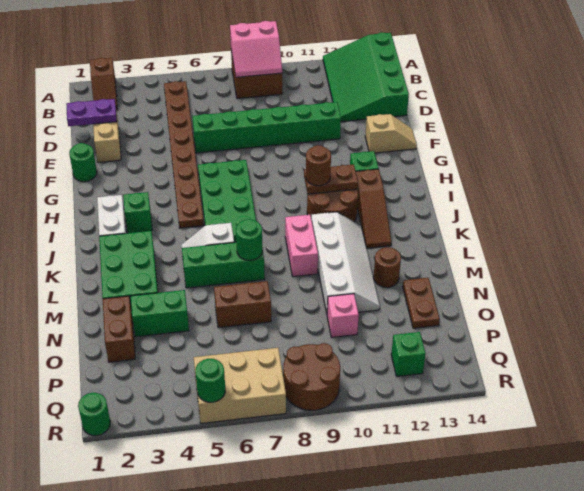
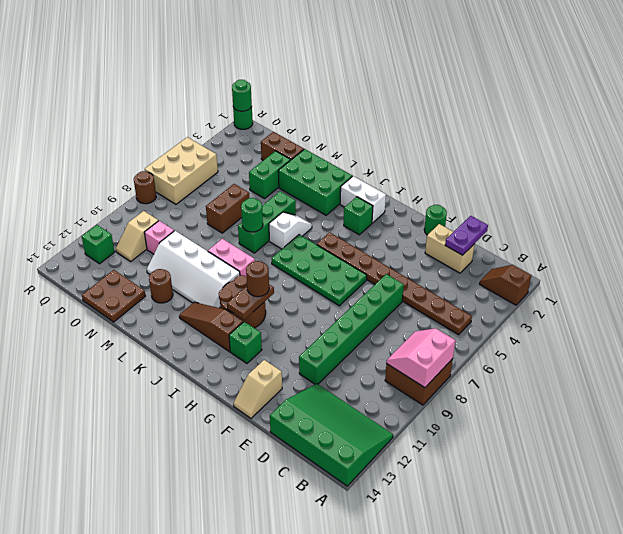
brown plate N13:O13 level 1 -> brown plate N13:O14 level 1
none -> tan slope P10:P11 level 1 top 10
brown round brick Q8:R9 level 1 -> brown round brick R8 level 1
green round brick R5 level 2 -> green round brick R1 level 2

